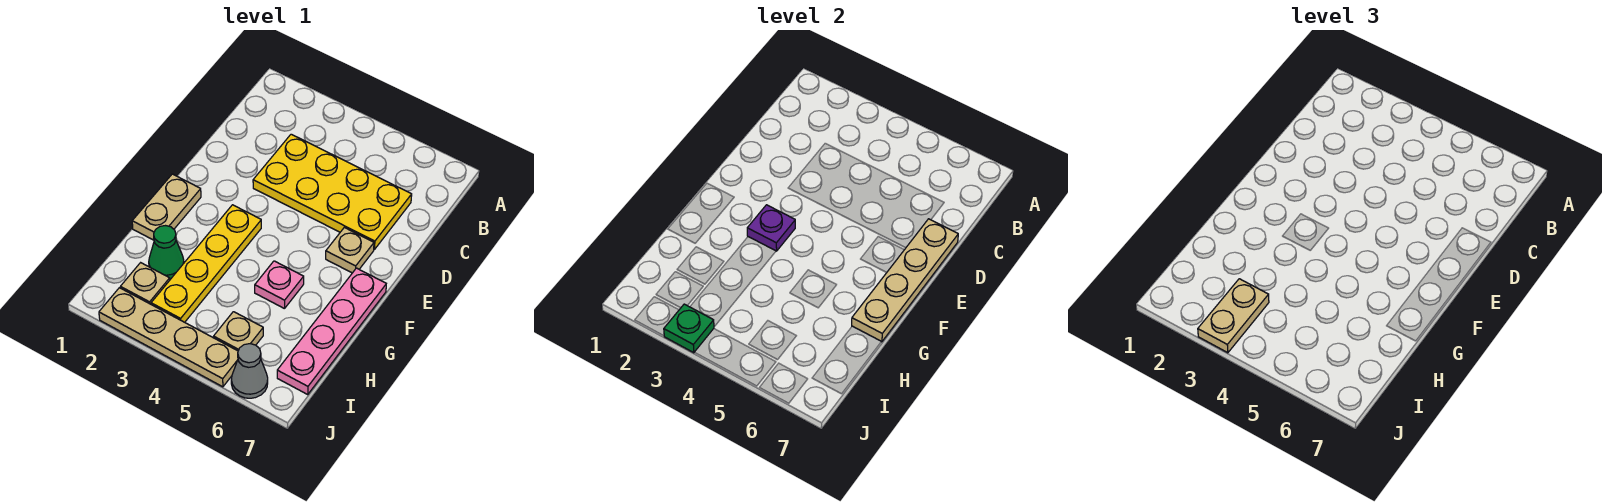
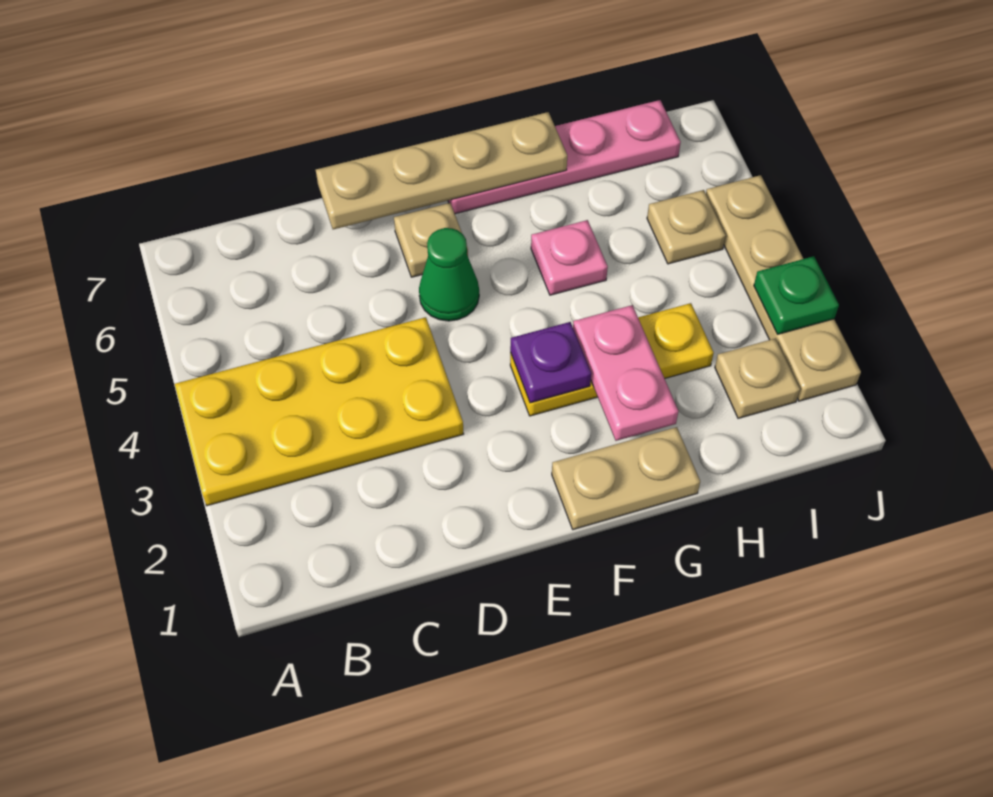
yellow plate C3:D6 level 1 -> yellow plate A3:D4 level 1
yellow plate F3:I3 level 1 -> yellow plate F3:H3 level 1
none -> pink plate G2:G3 level 2
green cone H2 level 1 -> green cone E5 level 1
tan plate I3:J3 level 3 -> none
grey cone J6 level 1 -> none

